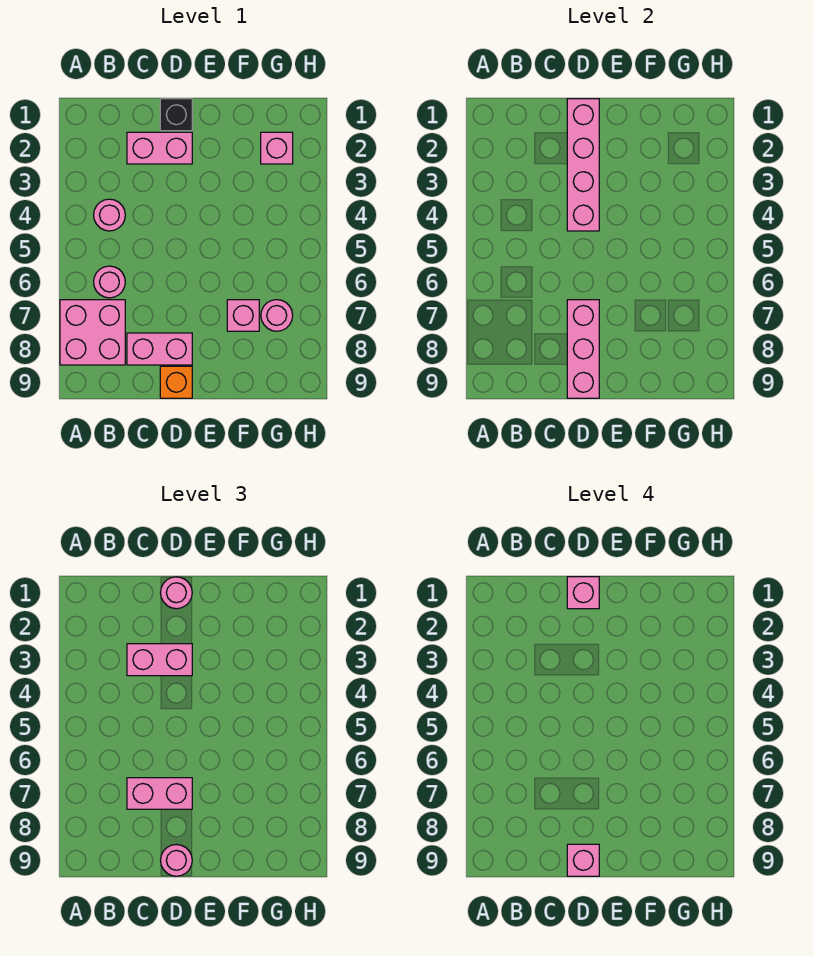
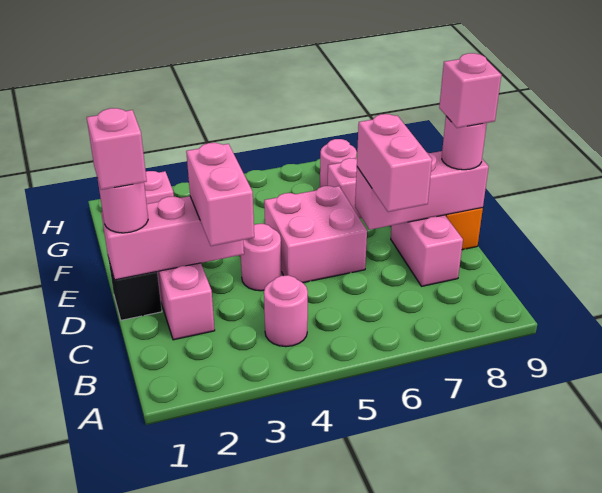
pink brick A7:B8 level 1 -> pink brick D5:E6 level 1
pink round brick B6 level 1 -> pink round brick D4 level 1
pink brick D1:D4 level 2 -> pink brick D1:D3 level 2

